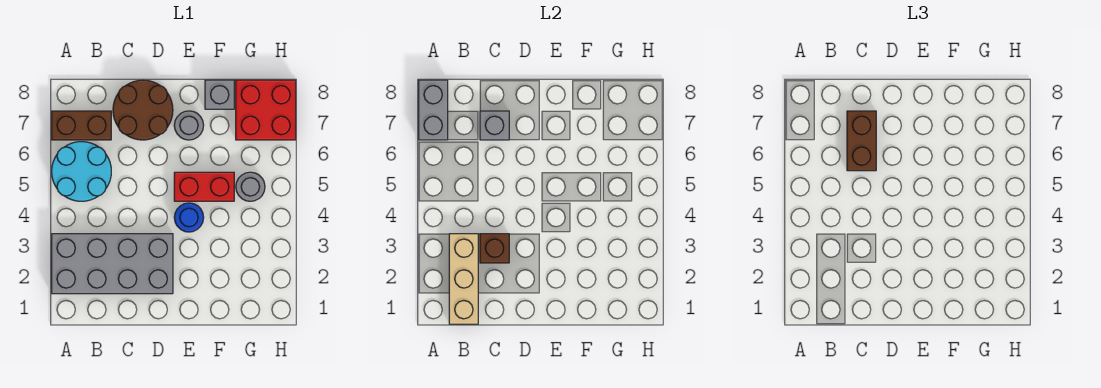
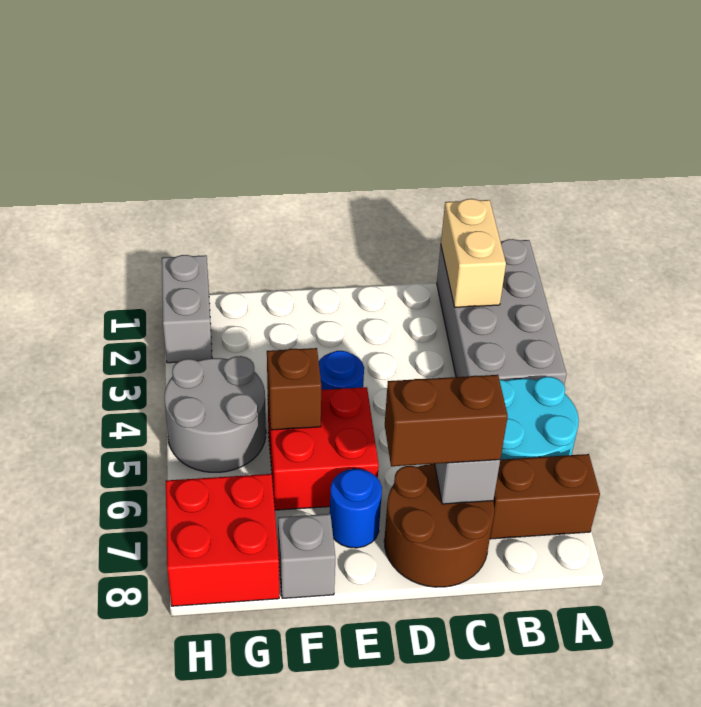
grey brick A2:D3 level 1 -> grey brick A1:B4 level 1
grey brick A7:A8 level 2 -> grey brick H1:H2 level 1
tan brick B1:B3 level 2 -> tan brick B1:B2 level 2
brown brick C3 level 2 -> brown brick F5 level 2
brown brick C6:C7 level 3 -> brown brick C7:D7 level 3
red brick E5:F5 level 1 -> red brick E5:F6 level 1
grey round brick E7 level 1 -> blue round brick E7 level 1
grey round brick G5 level 1 -> grey round brick G4:H5 level 1

